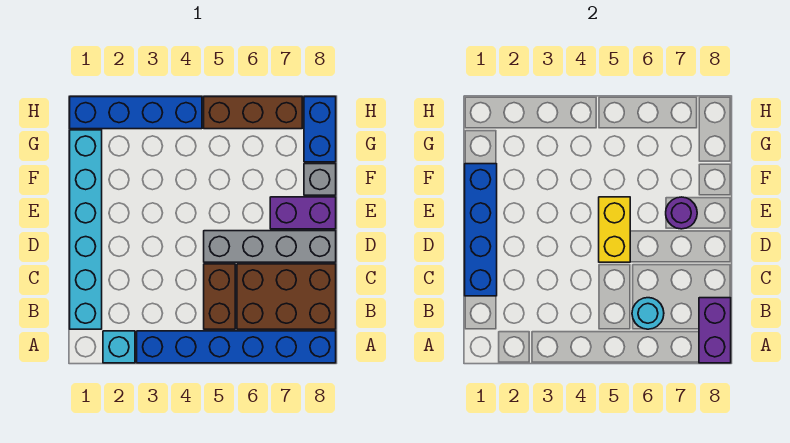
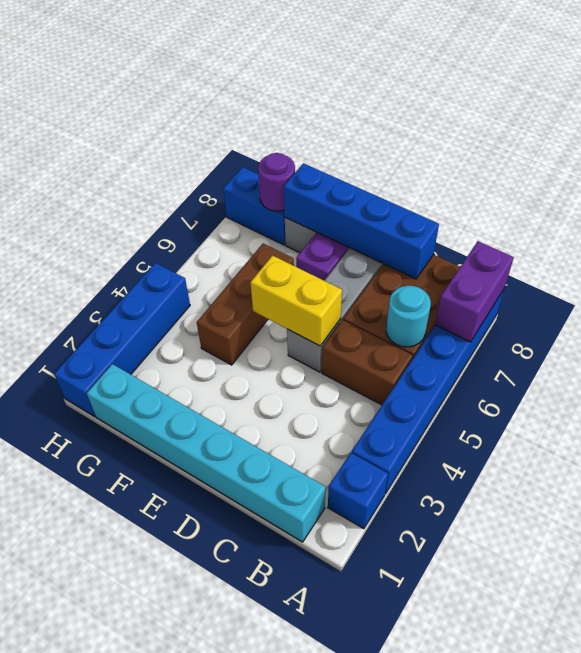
cyan brick A2 level 1 -> blue brick A2 level 1
purple brick A8:B8 level 2 -> purple brick A7:A8 level 2
blue brick C1:F1 level 2 -> blue brick C8:F8 level 2
purple round brick E7 level 2 -> purple round brick G8 level 2
brown brick H5:H7 level 1 -> brown brick F4:F6 level 1

